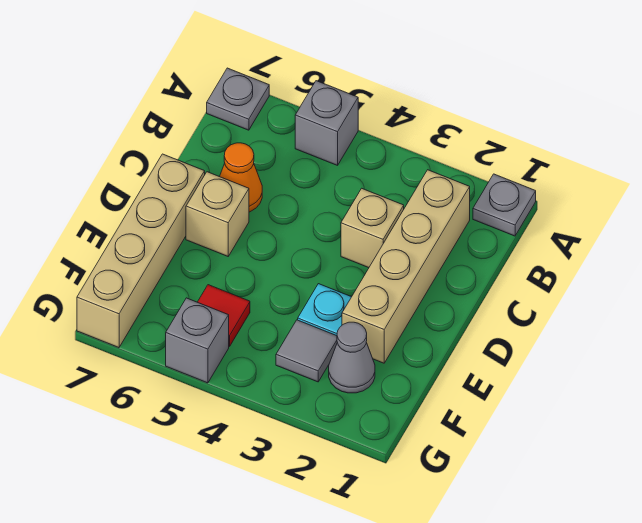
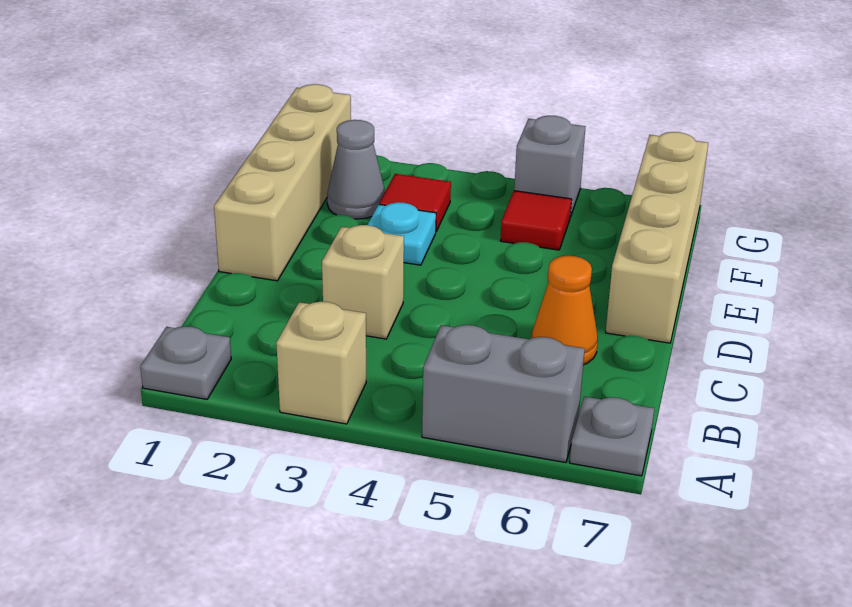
grey brick A5 level 1 -> grey brick A5:A6 level 1
tan brick B2:E2 level 1 -> tan brick D1:G1 level 1
tan brick D6 level 1 -> tan brick A3 level 1
grey tile F3 level 1 -> red tile F3 level 1

